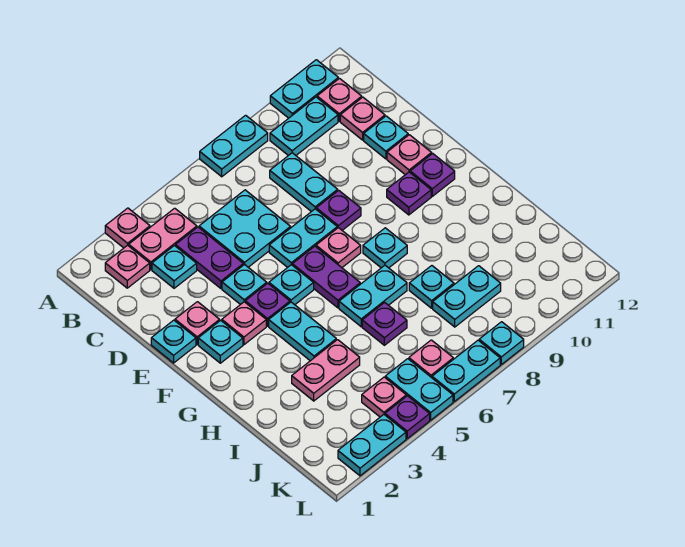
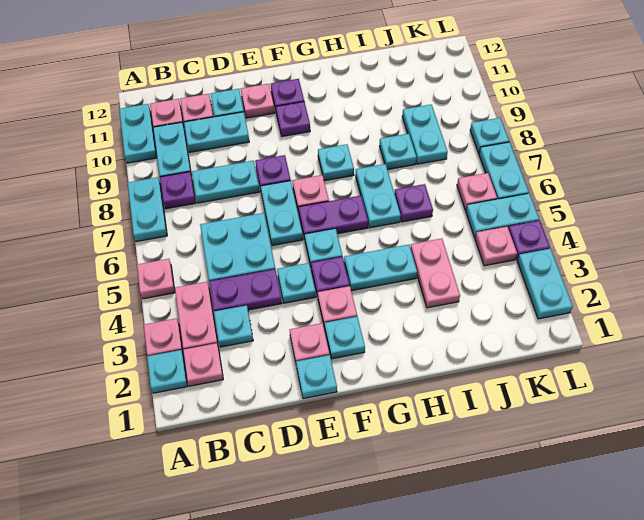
none -> cyan plate A2 level 1
none -> pink plate A5 level 1
none -> purple plate B8 level 1
none -> cyan plate C10:D10 level 1

